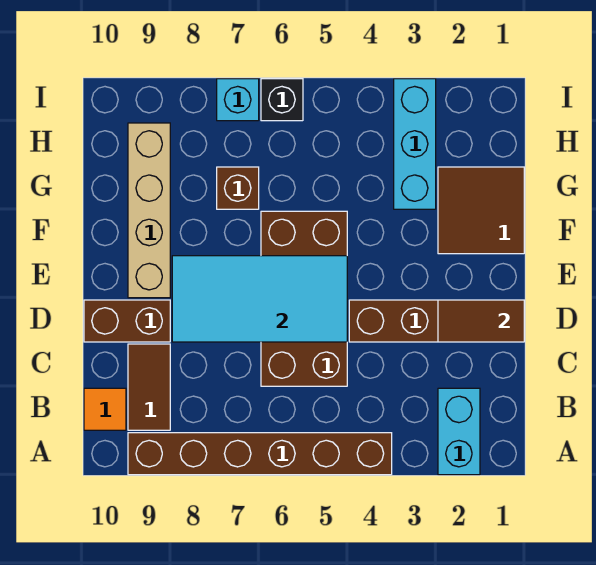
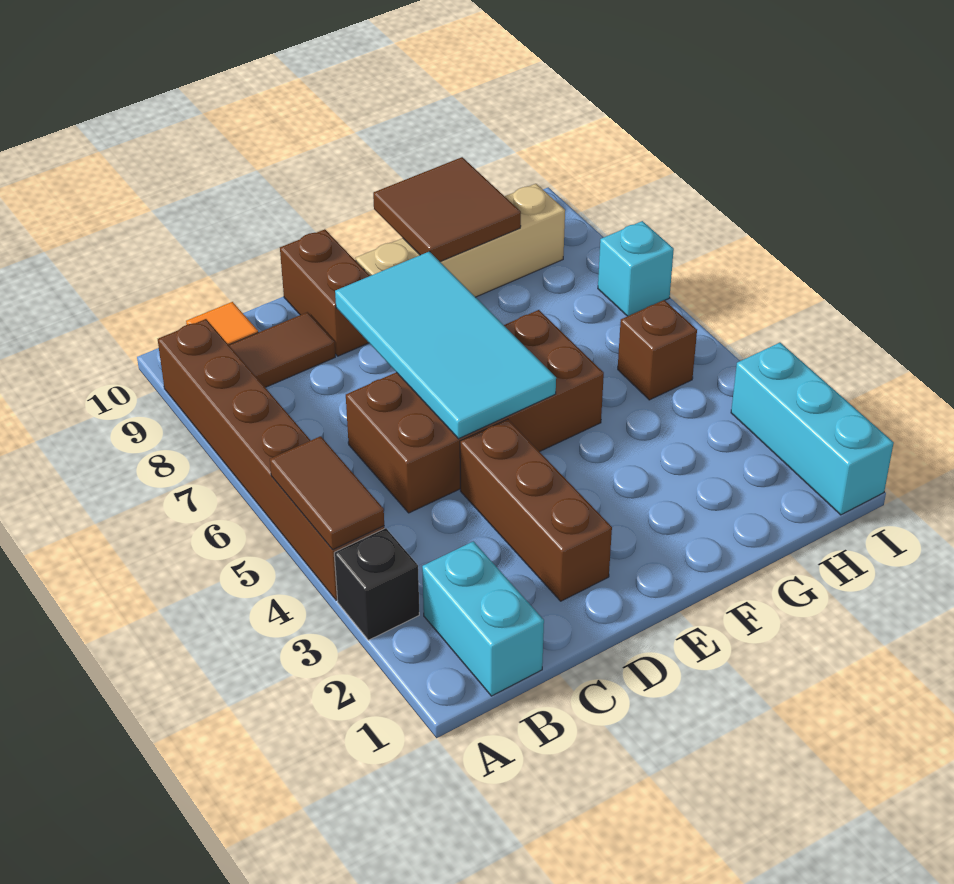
cyan brick A2:B2 level 1 -> cyan brick B1:B2 level 1
brown tile D1:D2 level 2 -> brown tile A4:A5 level 2
brown tile F1:G2 level 1 -> brown tile F9:G10 level 2
cyan brick G3:I3 level 1 -> cyan brick I1:I3 level 1
brown brick G7 level 1 -> brown brick H5 level 1
black brick I6 level 1 -> black brick A3 level 1

